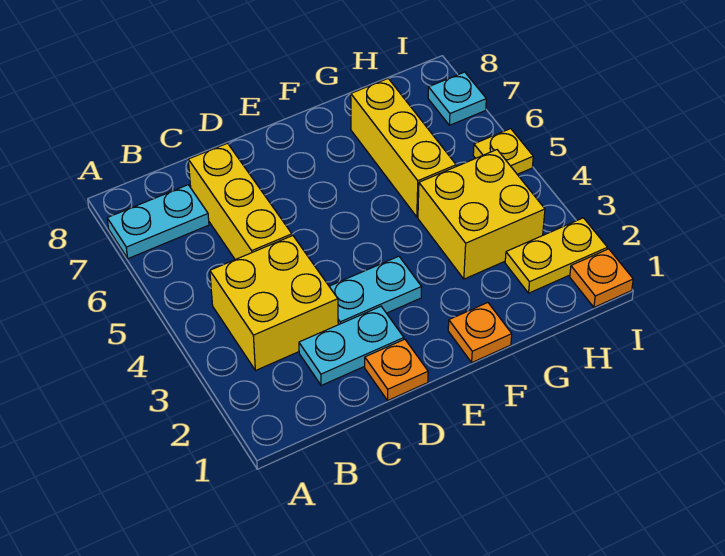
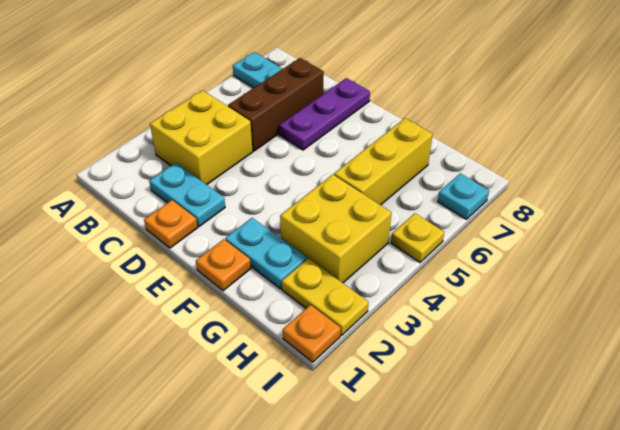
yellow brick C5:C7 level 1 -> brown brick C5:C7 level 1
cyan plate D3:E3 level 1 -> cyan plate F2:G2 level 1
none -> purple plate D6:D8 level 1

